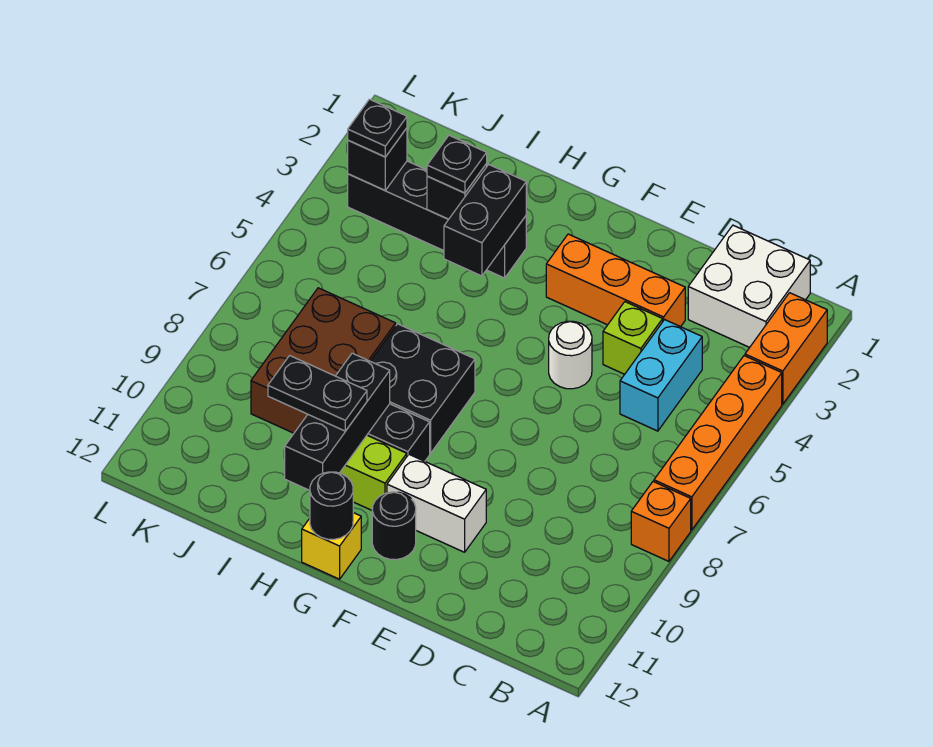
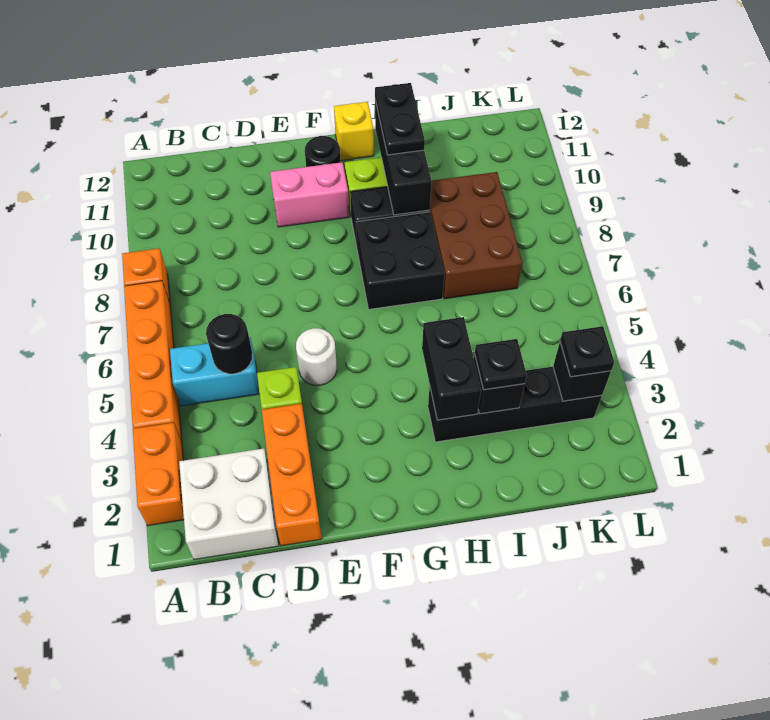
cyan brick C4:C5 level 1 -> cyan brick B5:C5 level 1
orange brick D3:F3 level 1 -> orange brick D1:D3 level 1
white brick E10:F10 level 1 -> pink brick E10:F10 level 1
black round brick G12 level 2 -> black round brick C5 level 2
black plate H10:I10 level 3 -> black plate H10:H11 level 3

